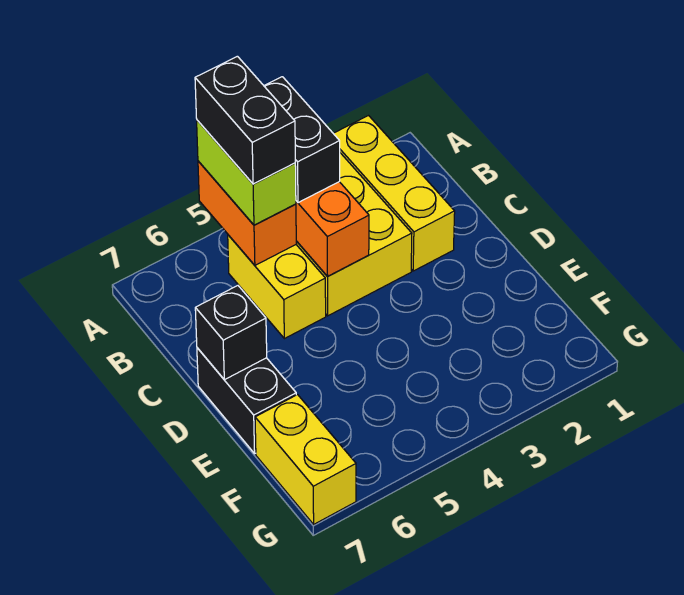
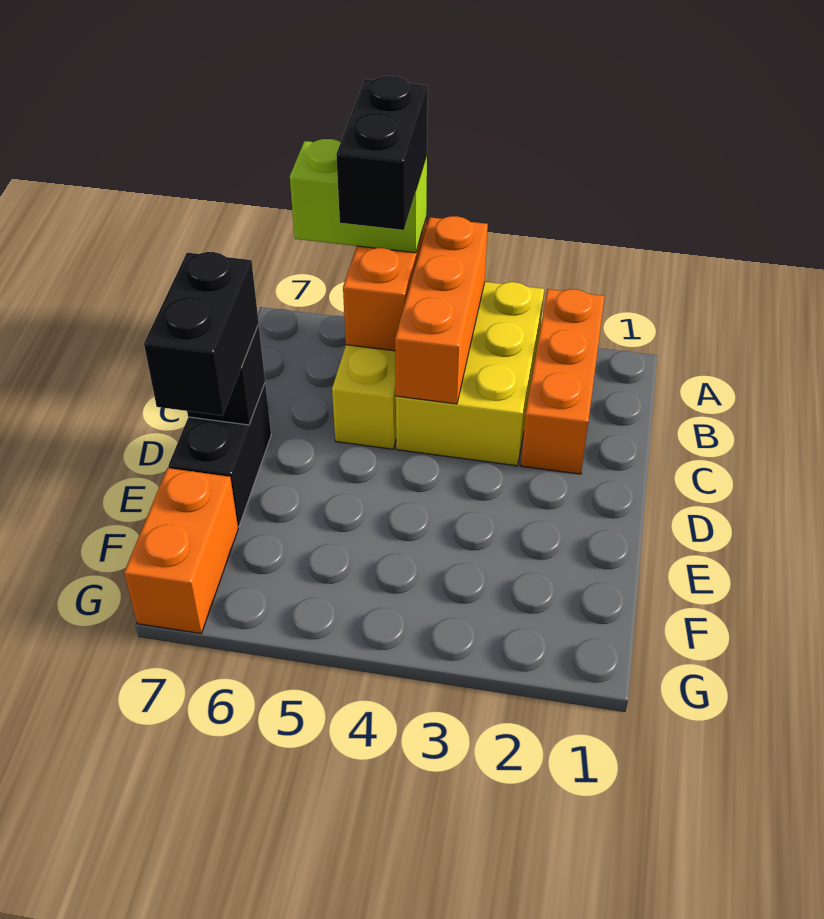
yellow brick A2:C2 level 1 -> orange brick A2:C2 level 1
black brick A4:B4 level 3 -> black brick D7:E7 level 3
lime brick A5:B5 level 3 -> lime brick A5:A6 level 3
yellow brick F7:G7 level 1 -> orange brick F7:G7 level 1

